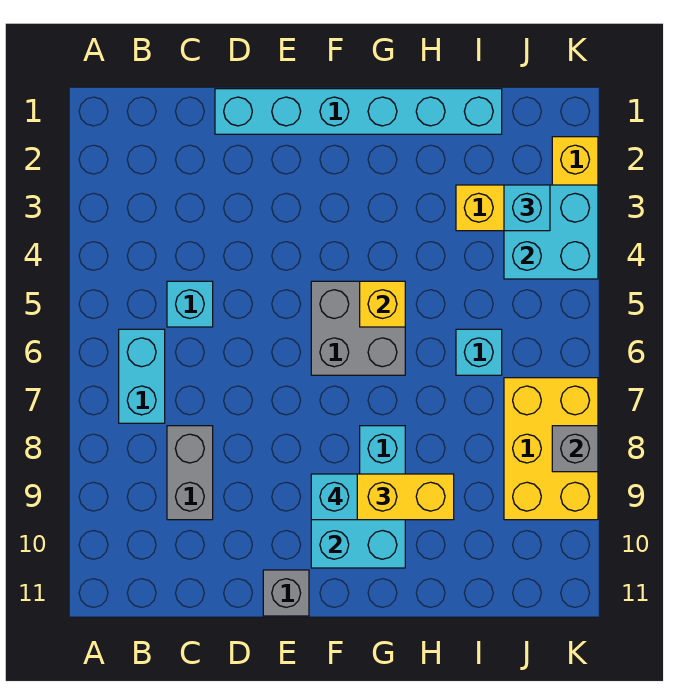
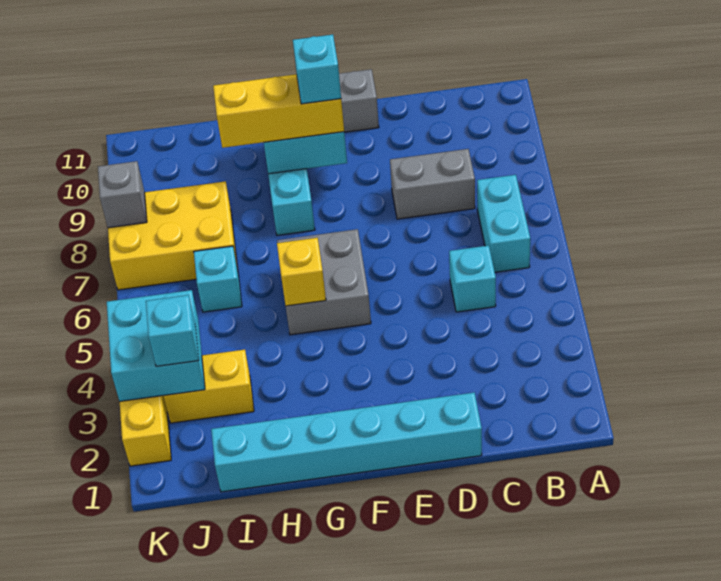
grey brick C8:C9 level 1 -> grey brick C8:D8 level 1
yellow brick J7:K9 level 1 -> yellow brick I7:K8 level 1

